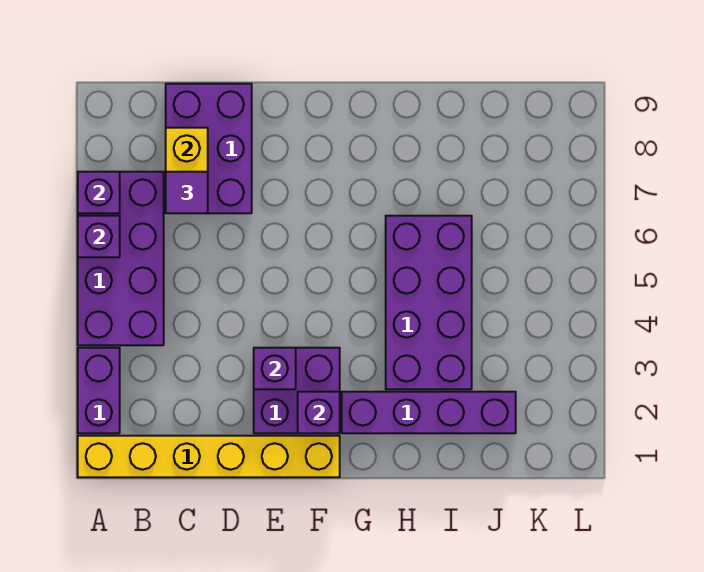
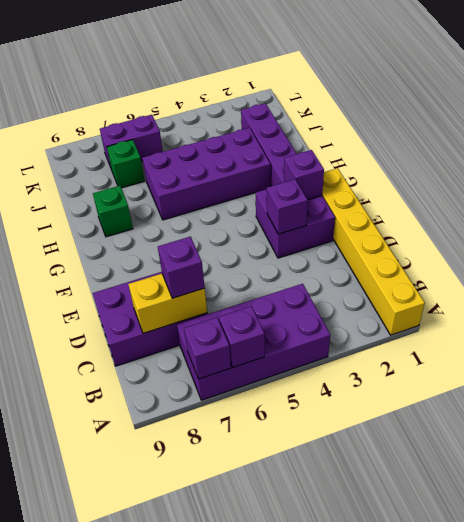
purple brick A2:A3 level 1 -> purple brick K6:K7 level 1
purple tile C7 level 3 -> purple brick C7 level 3
none -> green brick H8 level 1
none -> green brick J7 level 1

